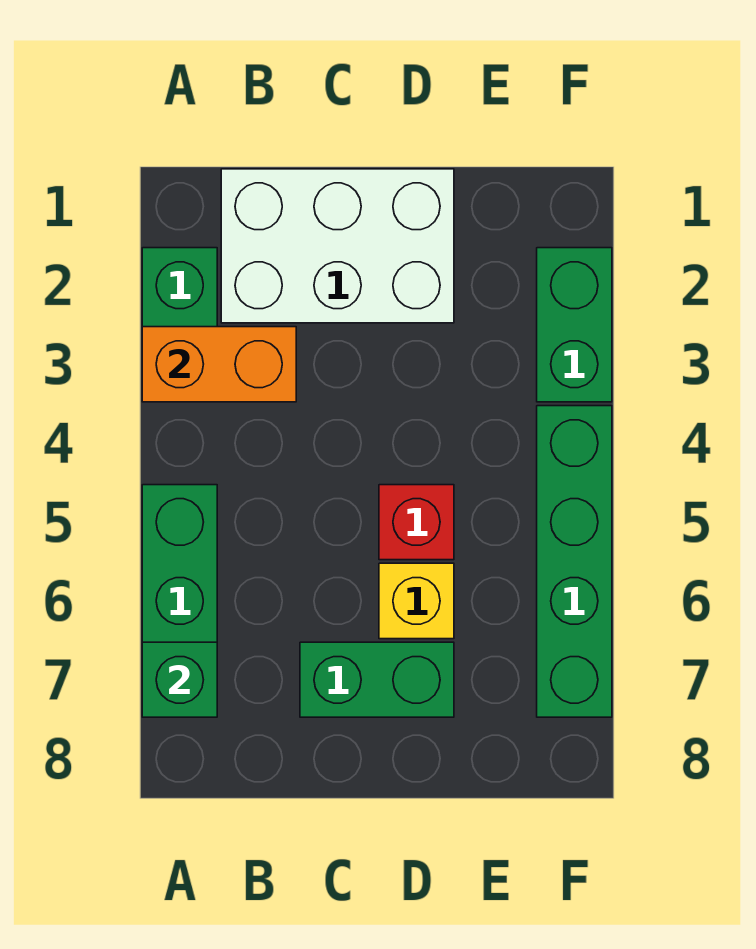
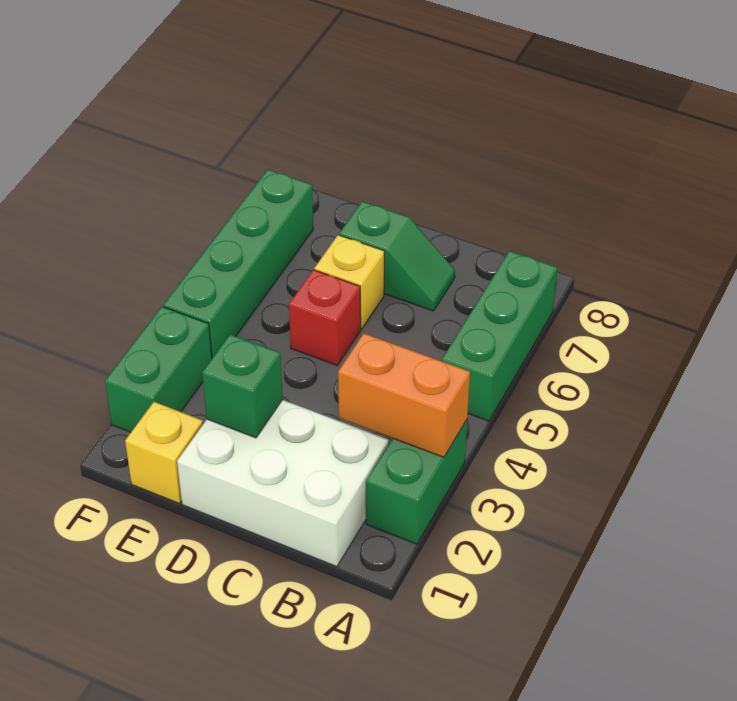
green brick A7 level 2 -> green brick D2 level 2
green brick C7:D7 level 1 -> green slope C7:D7 level 1 top D
none -> yellow brick E1 level 1

